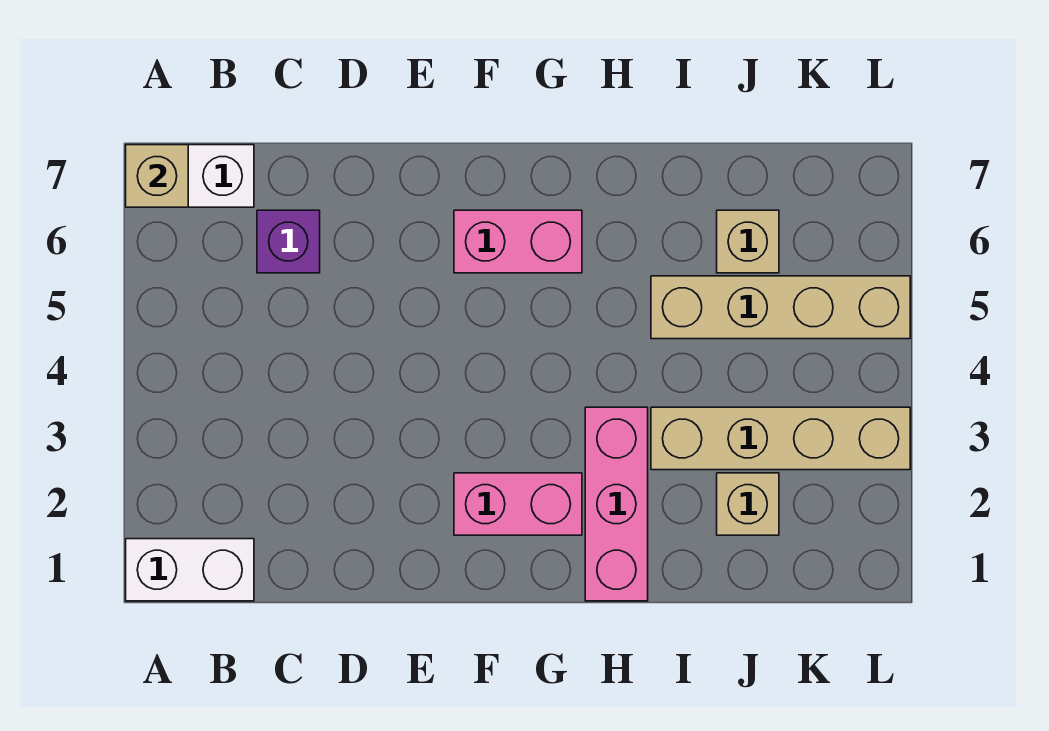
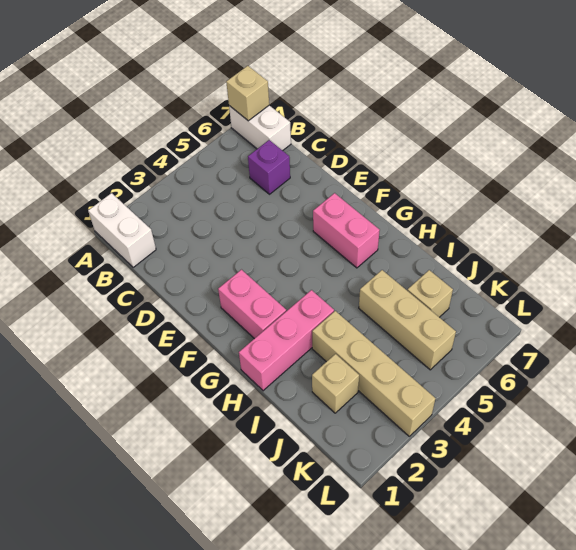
tan brick I5:L5 level 1 -> tan brick I5:K5 level 1

